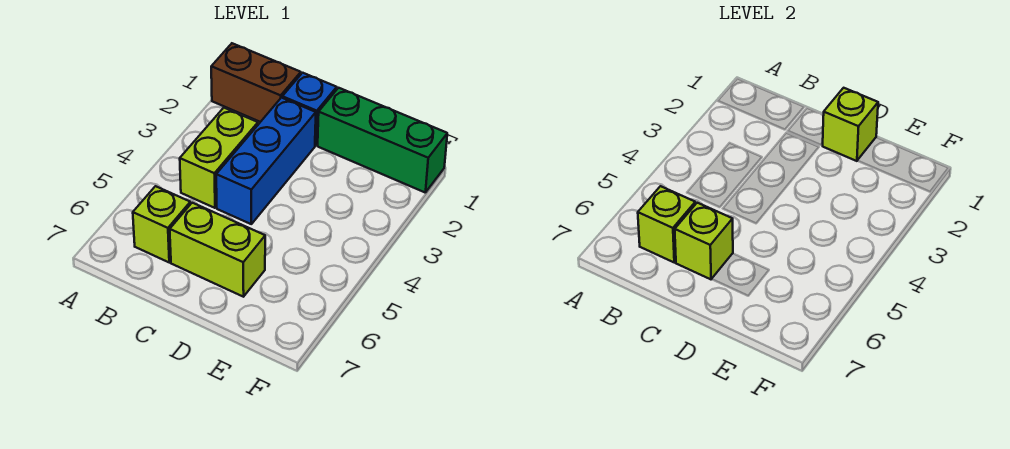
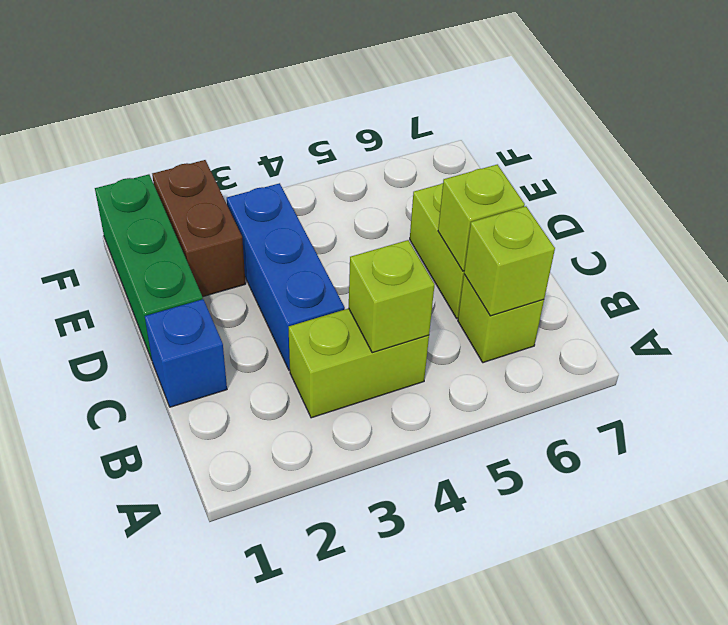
brown brick A1:B1 level 1 -> brown brick E2:F2 level 1
blue brick C2:C4 level 1 -> blue brick C3:E3 level 1
lime brick D1 level 2 -> lime brick B4 level 2

